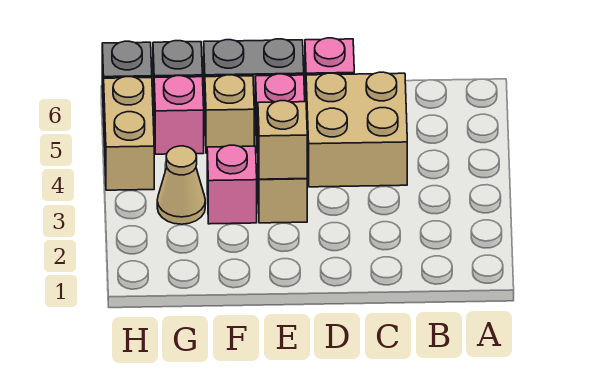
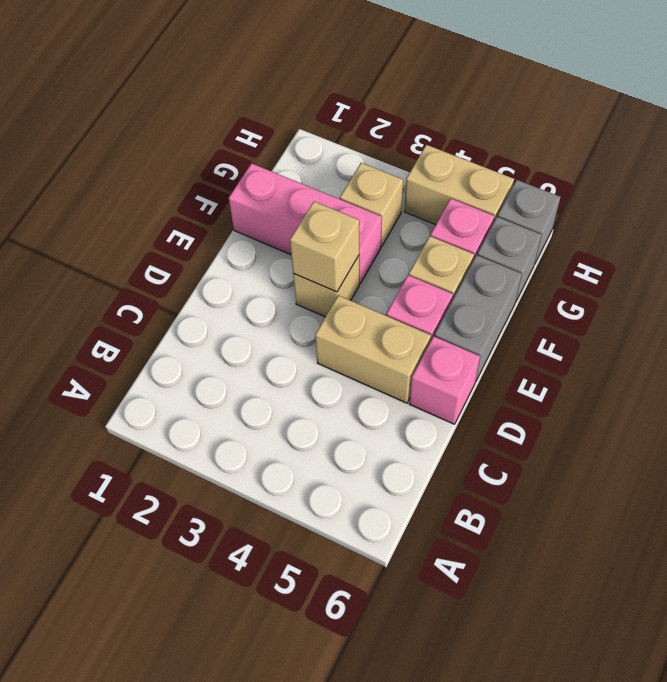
tan brick C4:D5 level 1 -> tan brick D4:D5 level 1
pink brick F3 level 1 -> pink brick F1:F3 level 1
tan cone G3 level 1 -> tan brick G3 level 1

